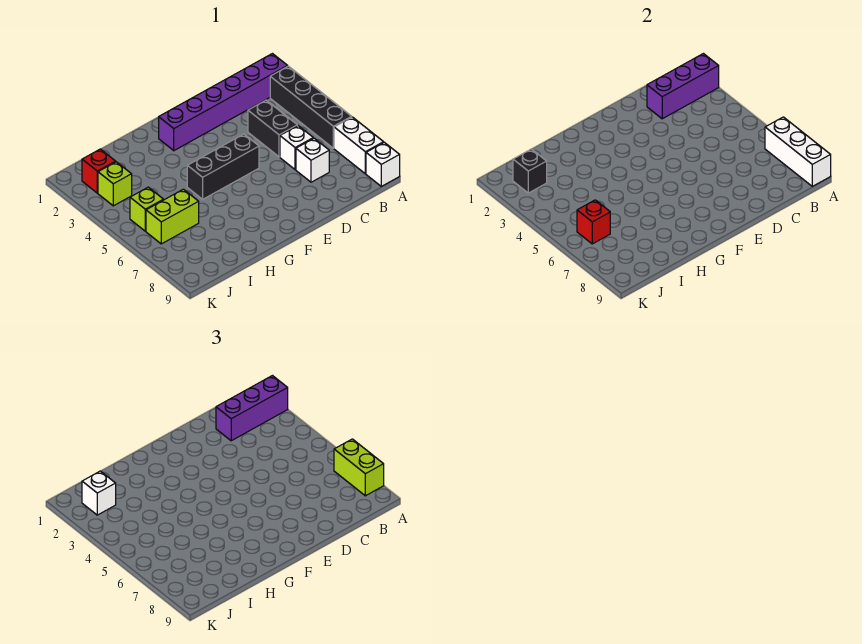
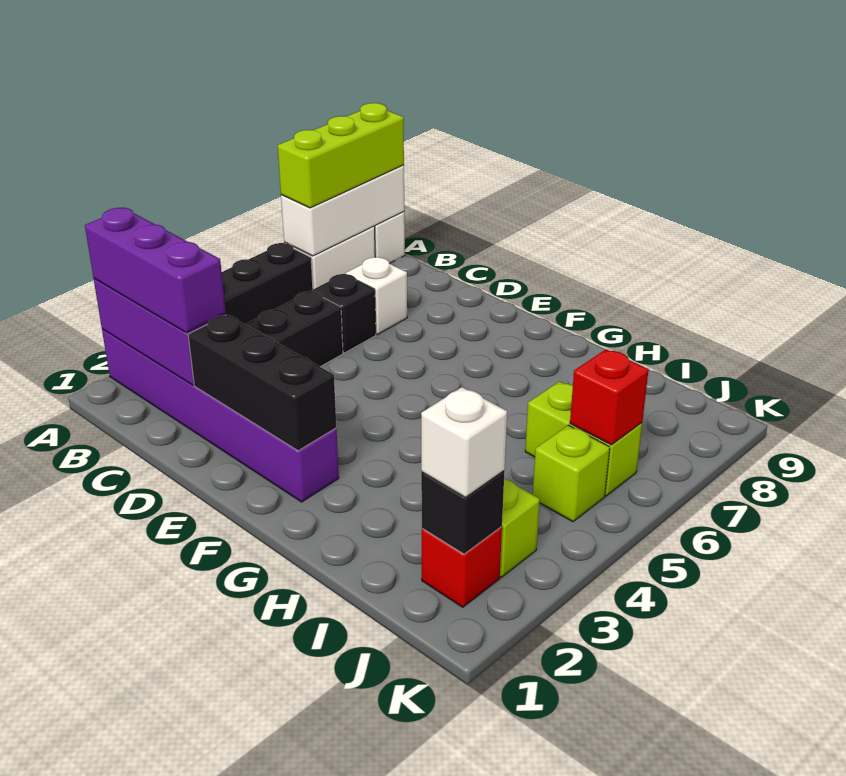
lime brick A7:A8 level 3 -> lime brick A7:A9 level 3
white brick C6 level 1 -> black brick C6 level 1
black brick E5:G5 level 1 -> black brick D2:F2 level 2

